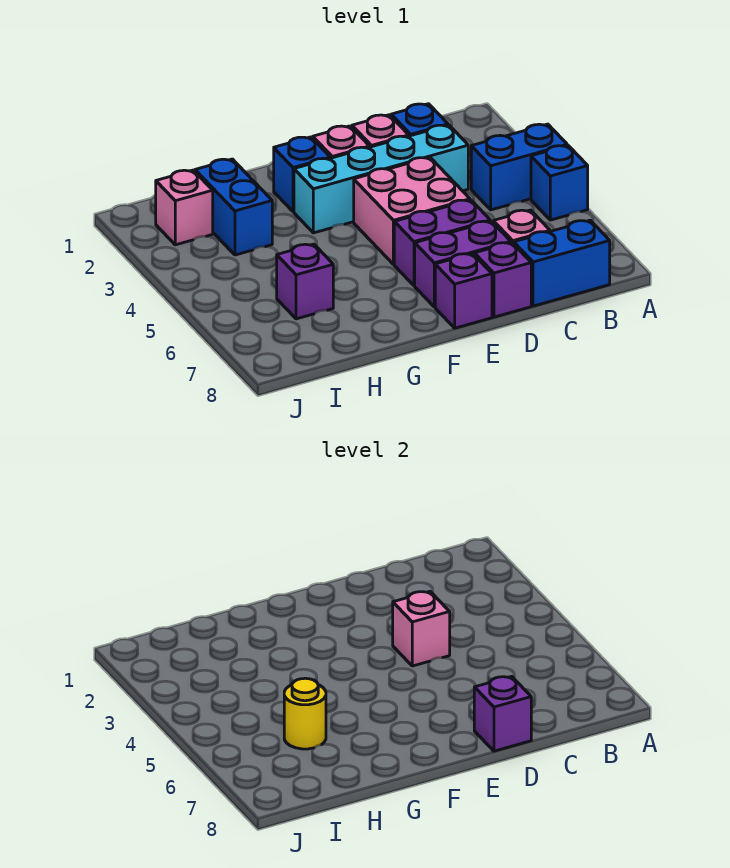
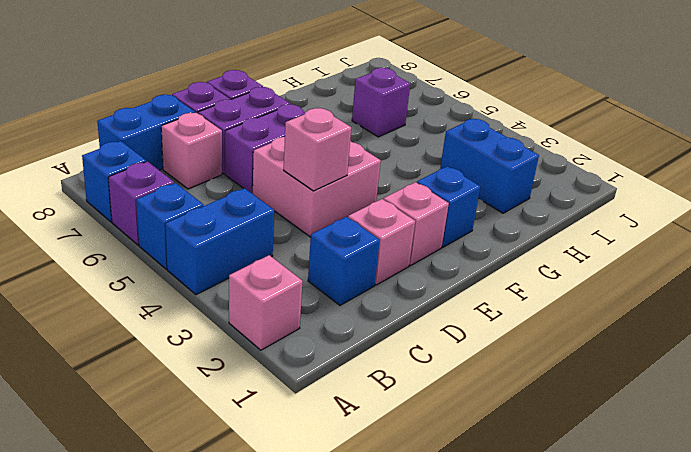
none -> blue brick A7 level 1
cyan brick C3:F3 level 1 -> none
purple brick D8 level 2 -> purple brick A6 level 1
yellow round brick H6 level 2 -> none
pink brick I2 level 1 -> pink brick A2 level 1

